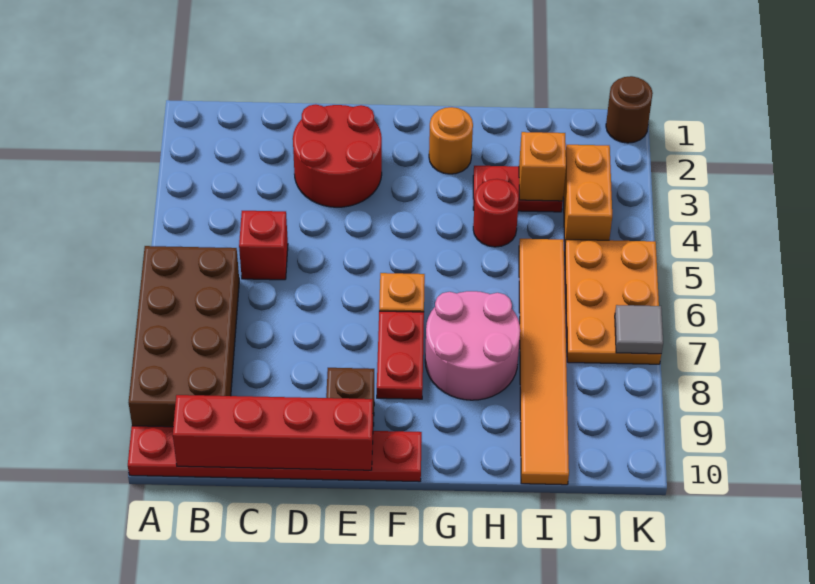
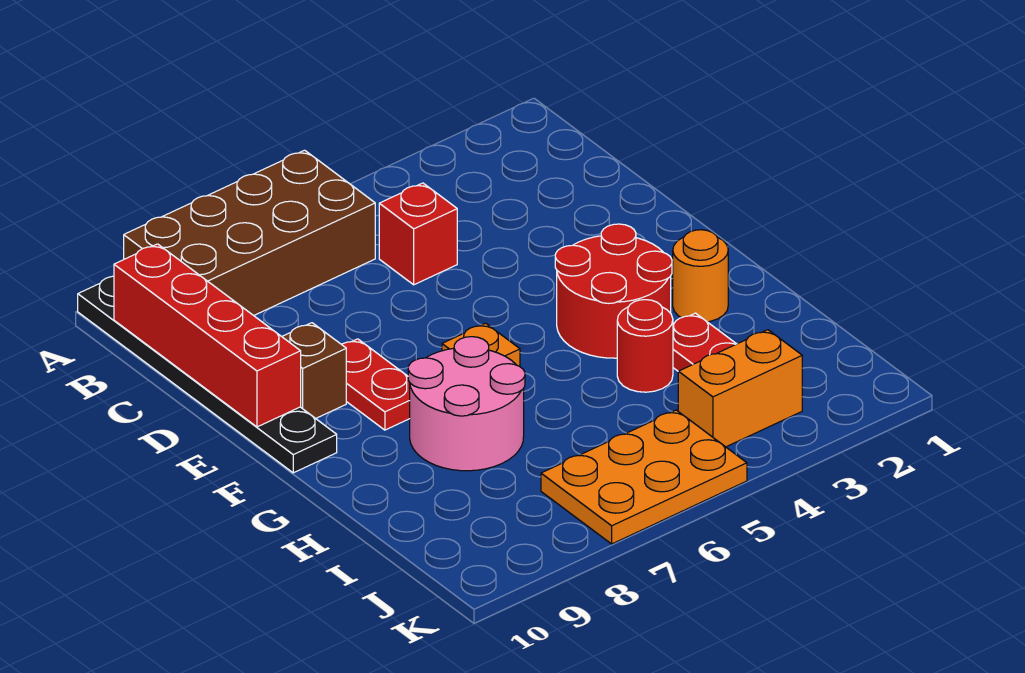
red plate A10:F10 level 1 -> black plate A10:F10 level 1
red round brick D2:E3 level 1 -> red round brick F3:G4 level 1
red plate F7:F8 level 1 -> red plate E8:F8 level 1
orange brick I3 level 2 -> none
orange tile I5:I10 level 1 -> none
brown round brick K1 level 1 -> none
grey tile K7 level 2 -> none

